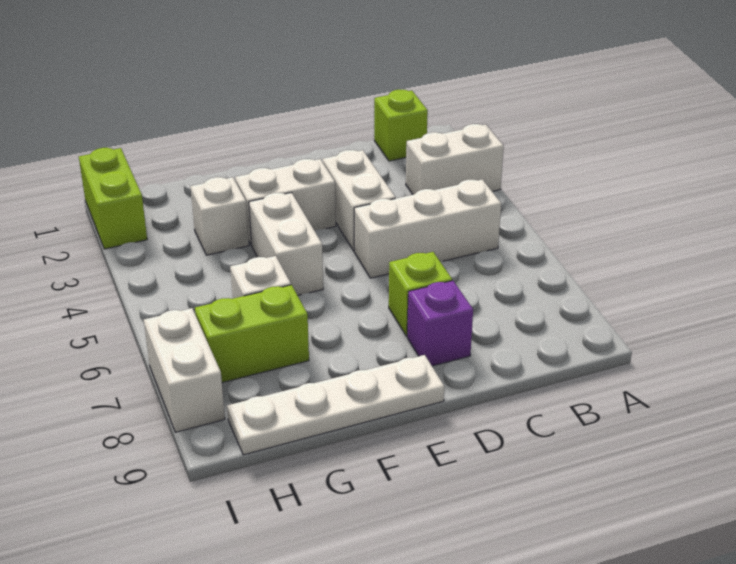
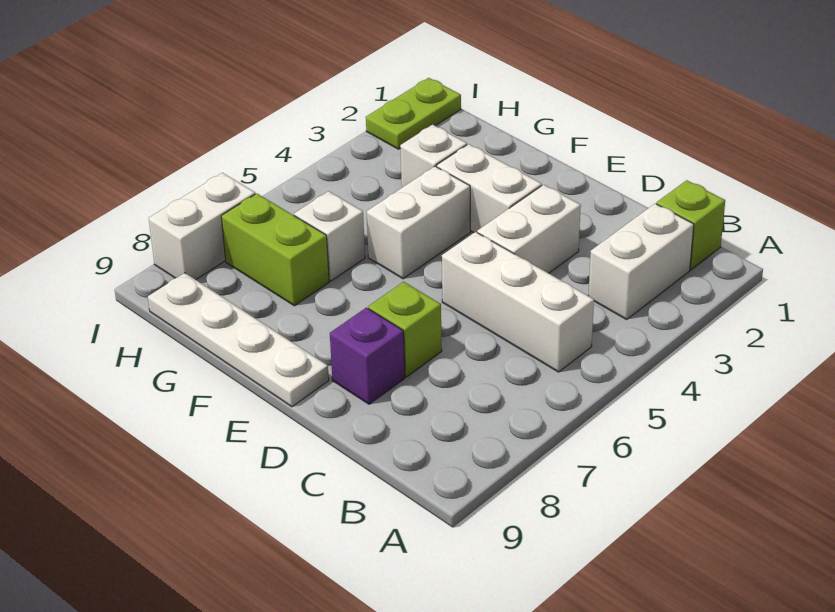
white brick A3:B3 level 1 -> white brick B2:B3 level 1
lime brick I1:I2 level 1 -> lime plate I1:I2 level 1

